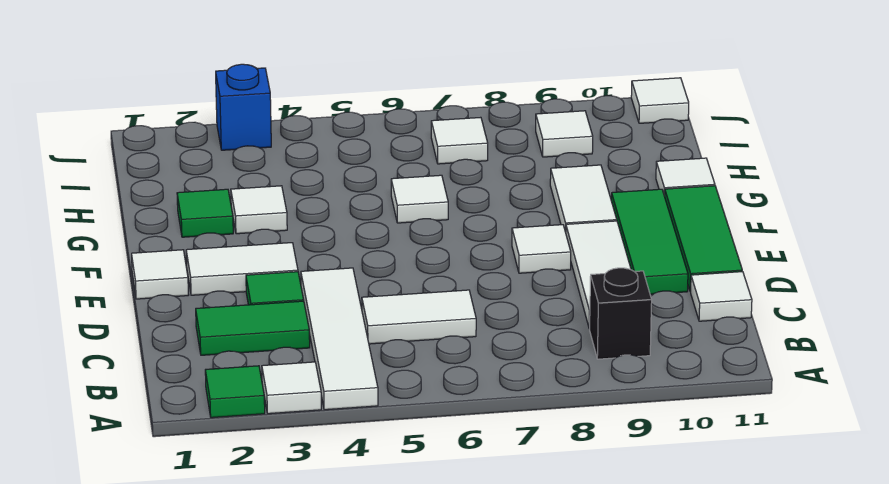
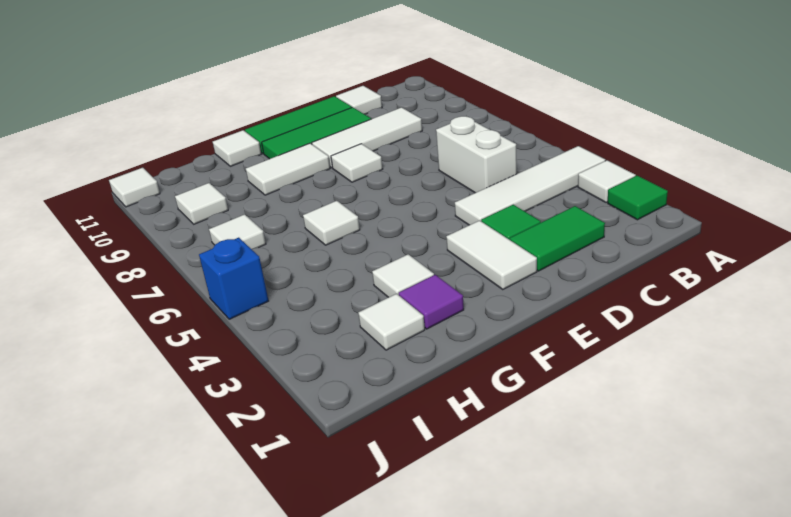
black brick B9 level 1 -> none
green tile C2:C3 level 1 -> green tile C2:D2 level 1
white tile C5:C6 level 1 -> white brick C5:C6 level 1
white tile E1 level 1 -> white tile H2 level 1
green tile G2 level 1 -> purple tile G2 level 1
blue brick J3 level 1 -> blue brick J5 level 1

